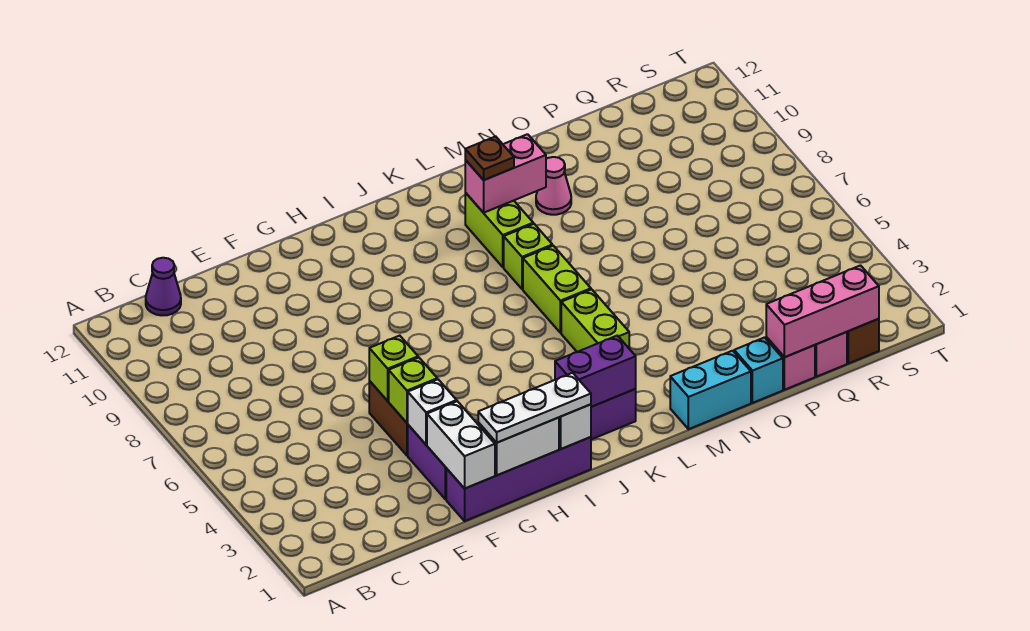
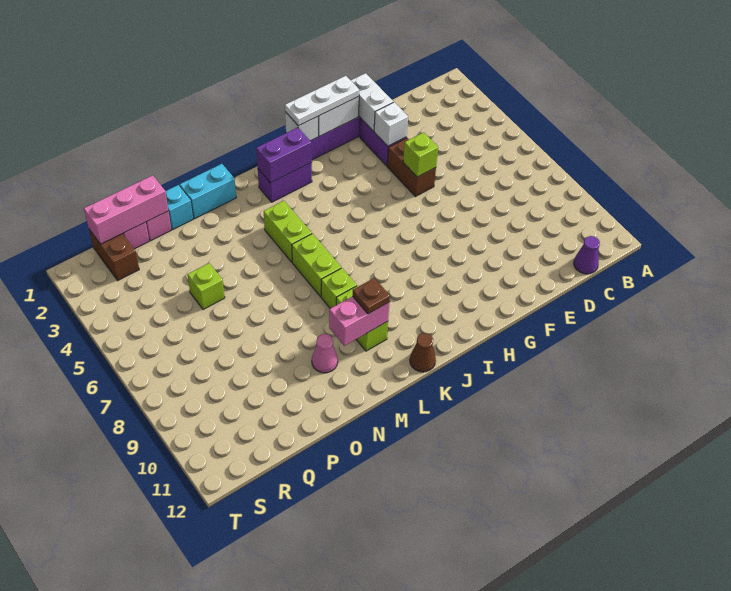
lime brick F4 level 2 -> lime brick P5 level 1
none -> brown cone K12 level 1

